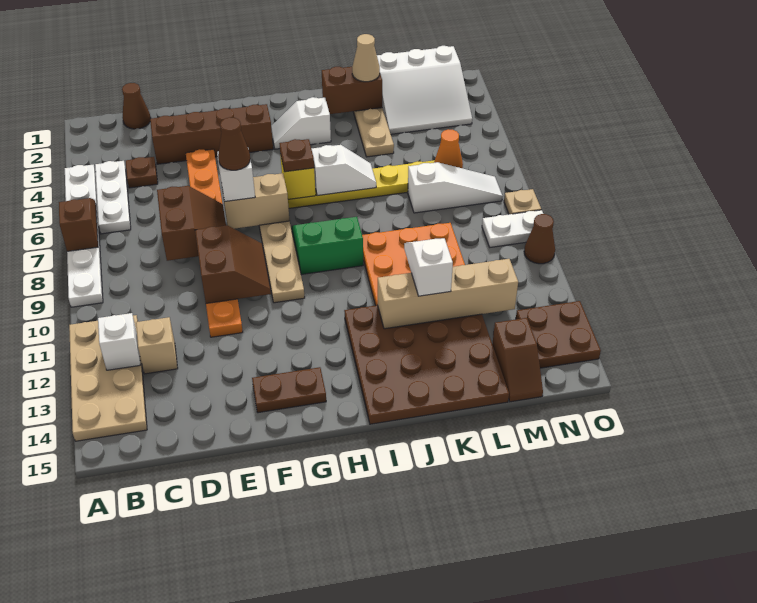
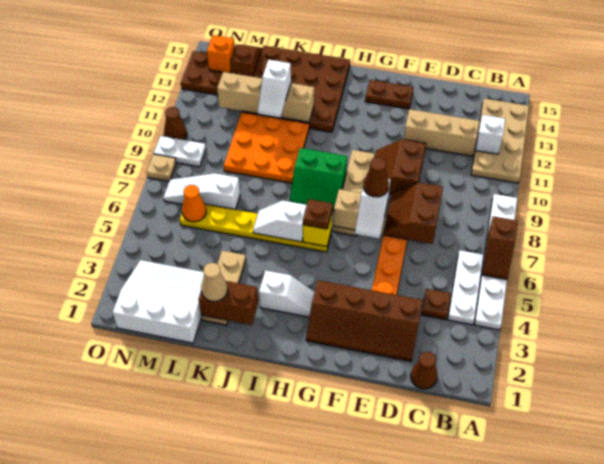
tan brick C12 level 1 -> tan brick C12:E12 level 1
none -> orange brick N14 level 2

